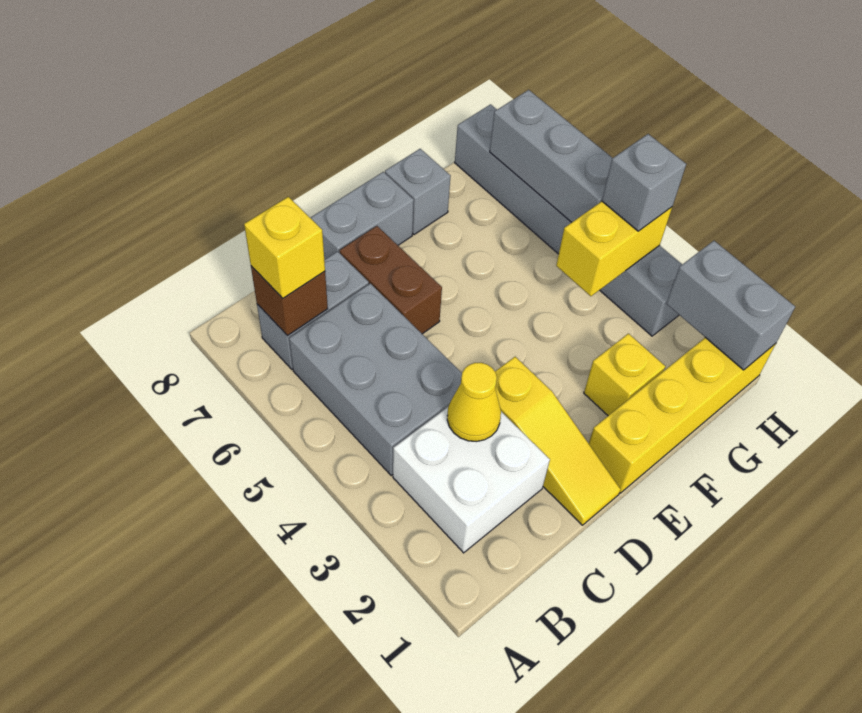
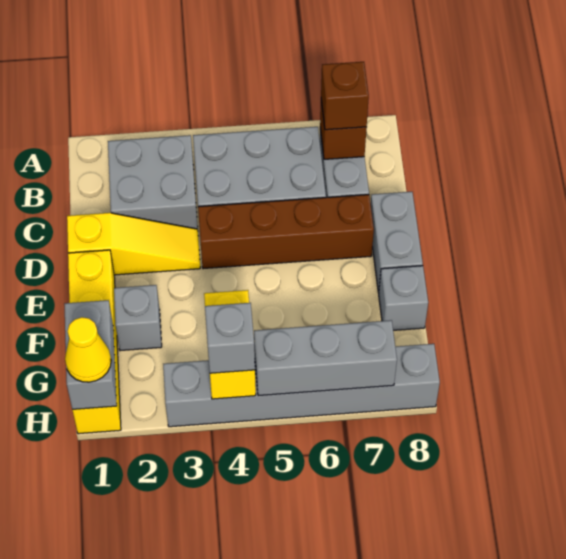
white brick B2:C3 level 1 -> grey brick B2:C3 level 1
yellow brick B7 level 3 -> brown brick B7 level 3
yellow cone C3 level 2 -> yellow cone H1 level 3
yellow slope D1:D3 level 1 top 3 -> yellow slope D1:D3 level 1 top 1
brown brick D6:D7 level 1 -> brown brick D4:D7 level 1
yellow brick F2 level 1 -> grey brick F2 level 1
grey brick H1:H2 level 2 -> grey brick G1:H1 level 2

